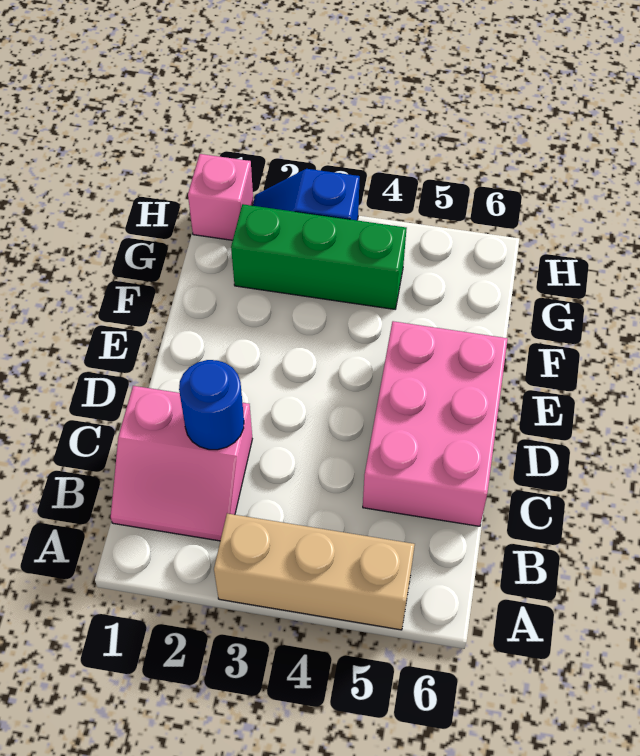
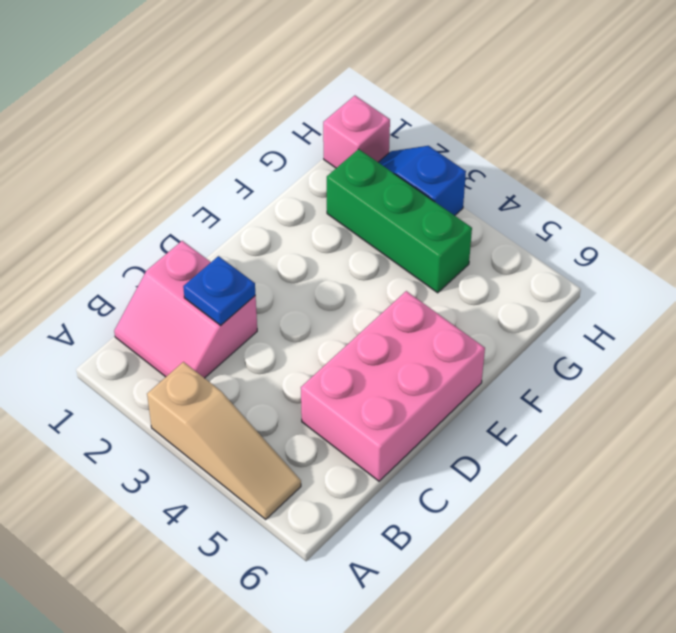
tan brick A3:A5 level 1 -> tan slope A3:A5 level 1 top 3
blue round brick C2 level 2 -> blue plate C2 level 2

